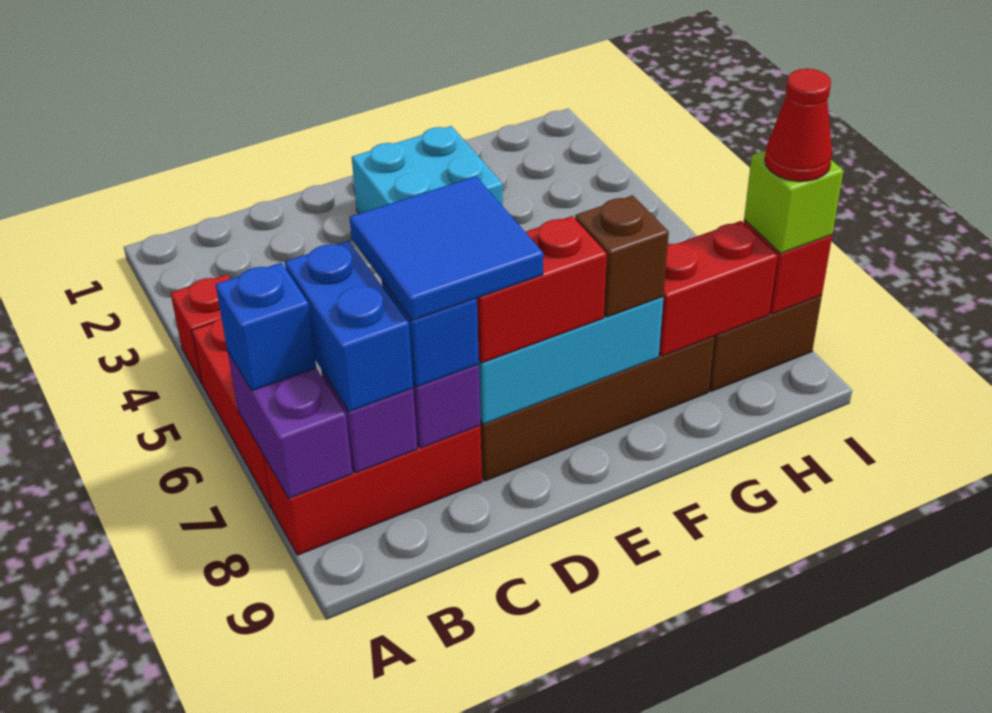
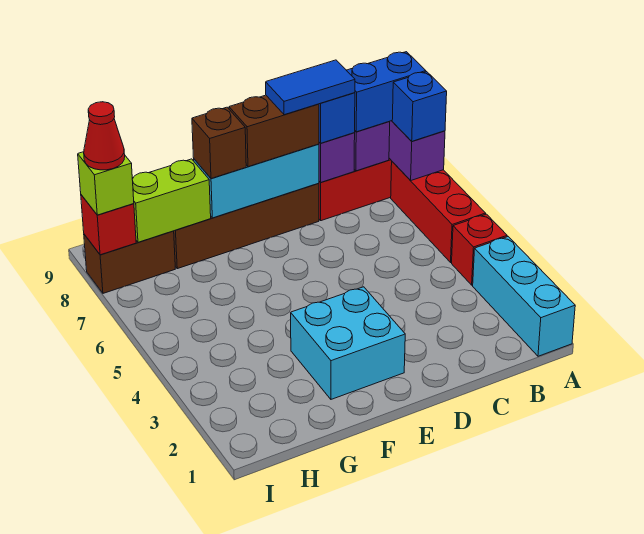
none -> cyan brick A1:A3 level 1
blue brick B7:B8 level 3 -> blue brick A8:B8 level 3
blue tile C7:D8 level 4 -> blue tile C8:D8 level 4
red brick D8:E8 level 3 -> brown brick D8:E8 level 3
red brick G8:H8 level 2 -> lime brick G8:H8 level 2

